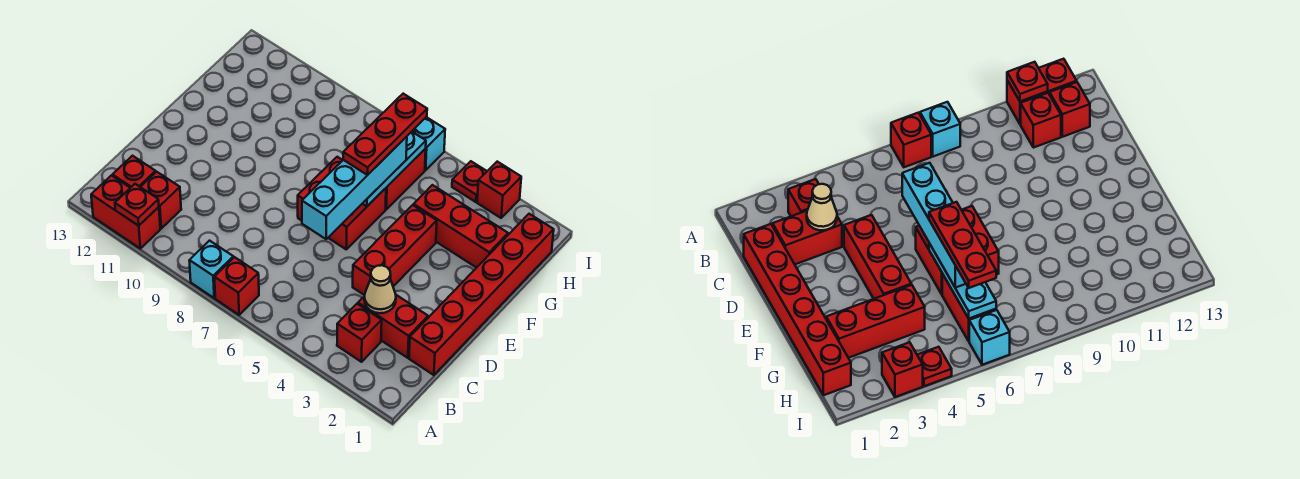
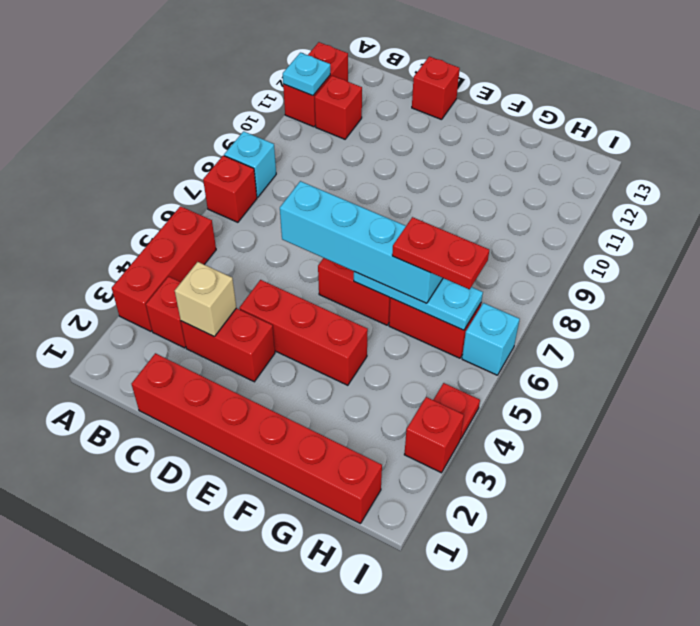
red plate A11 level 2 -> cyan plate A11 level 2
red brick B12 level 1 -> red brick D13 level 1
red brick C2:C3 level 1 -> red brick C3:D3 level 1
tan cone C3 level 2 -> tan brick C3 level 2
red plate F6:H6 level 4 -> red plate G6:H6 level 4
red brick G2:G4 level 1 -> red brick A3:A5 level 1

